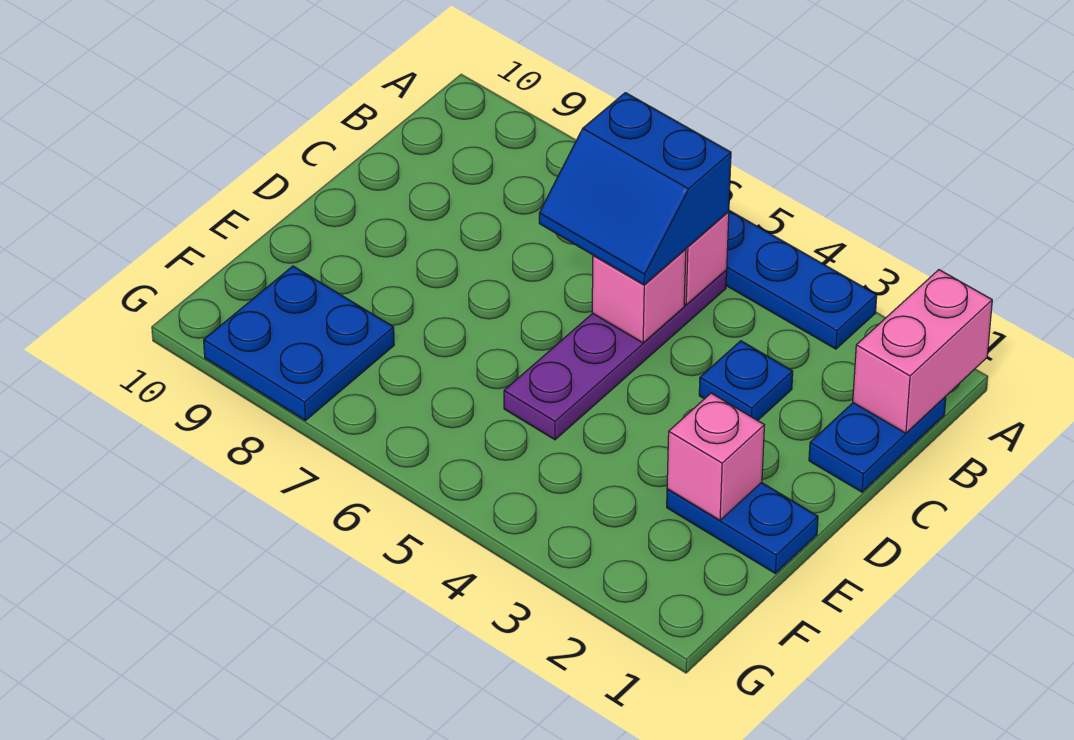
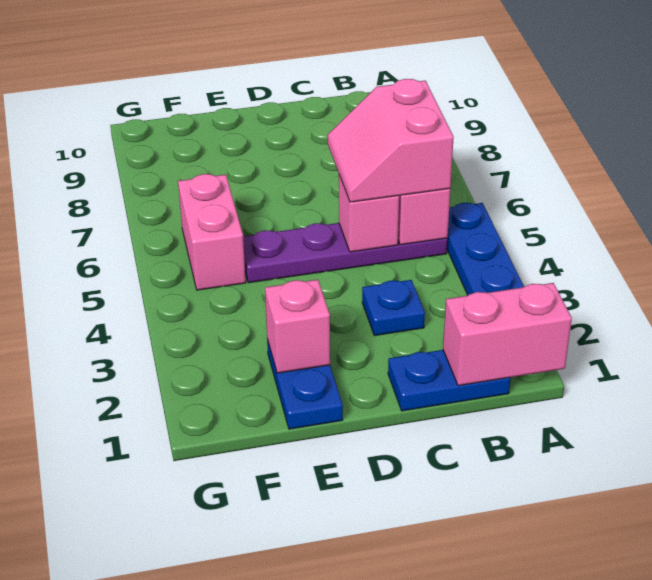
blue slope B5:C6 level 3 top B -> pink slope B5:C6 level 3 top B
none -> pink brick F5:F6 level 1
blue plate F8:G9 level 1 -> none

